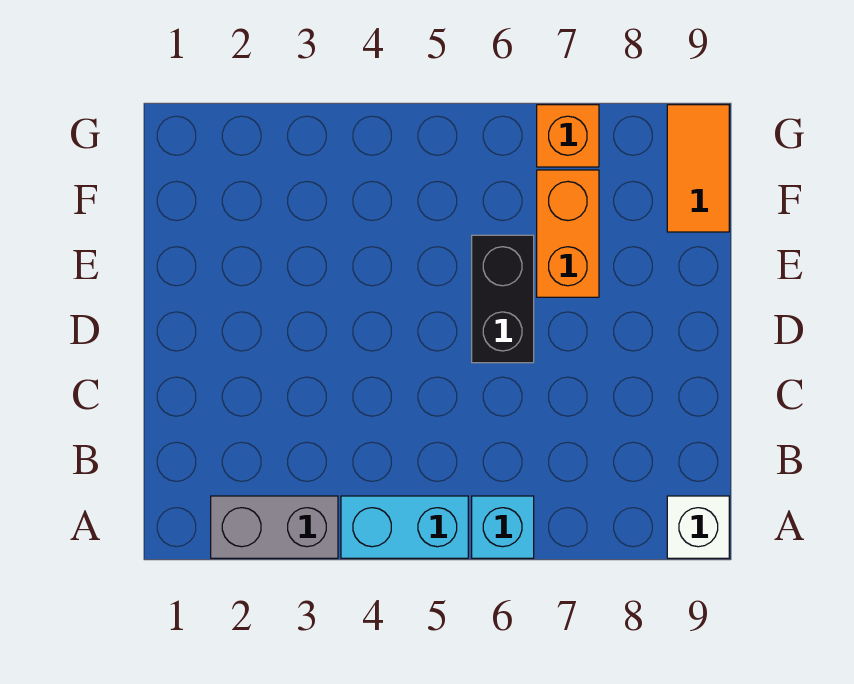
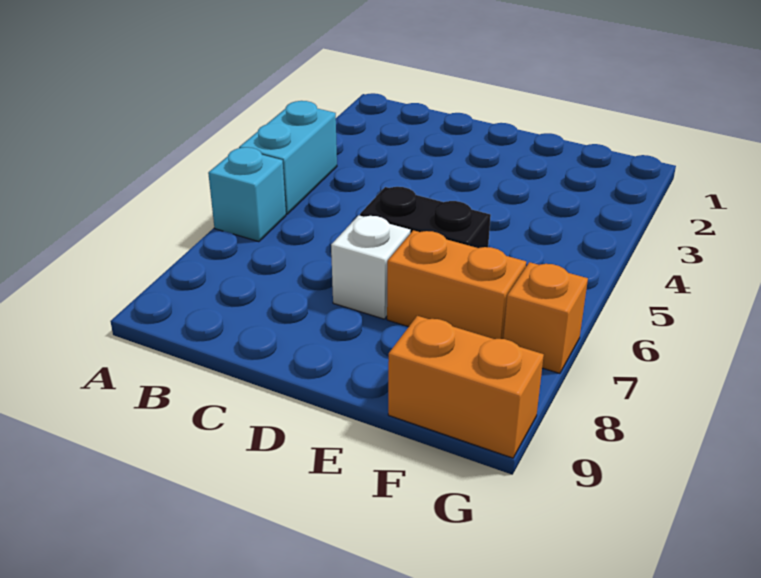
grey brick A2:A3 level 1 -> none
white brick A9 level 1 -> white brick D7 level 1
orange tile F9:G9 level 1 -> orange brick F9:G9 level 1

